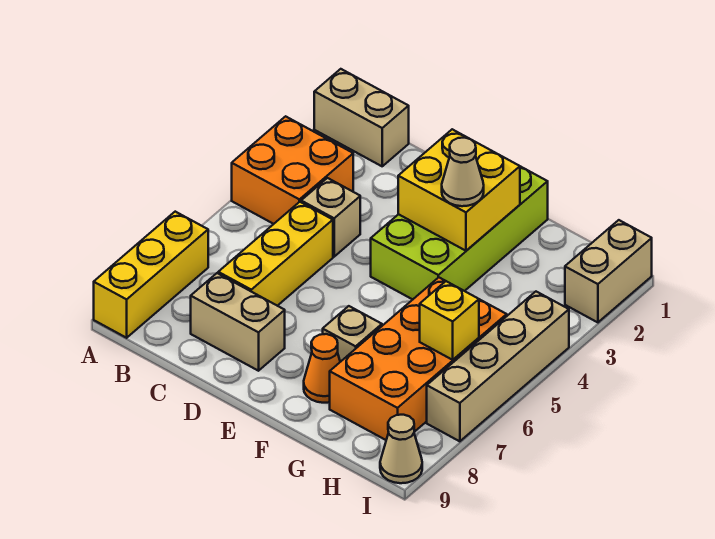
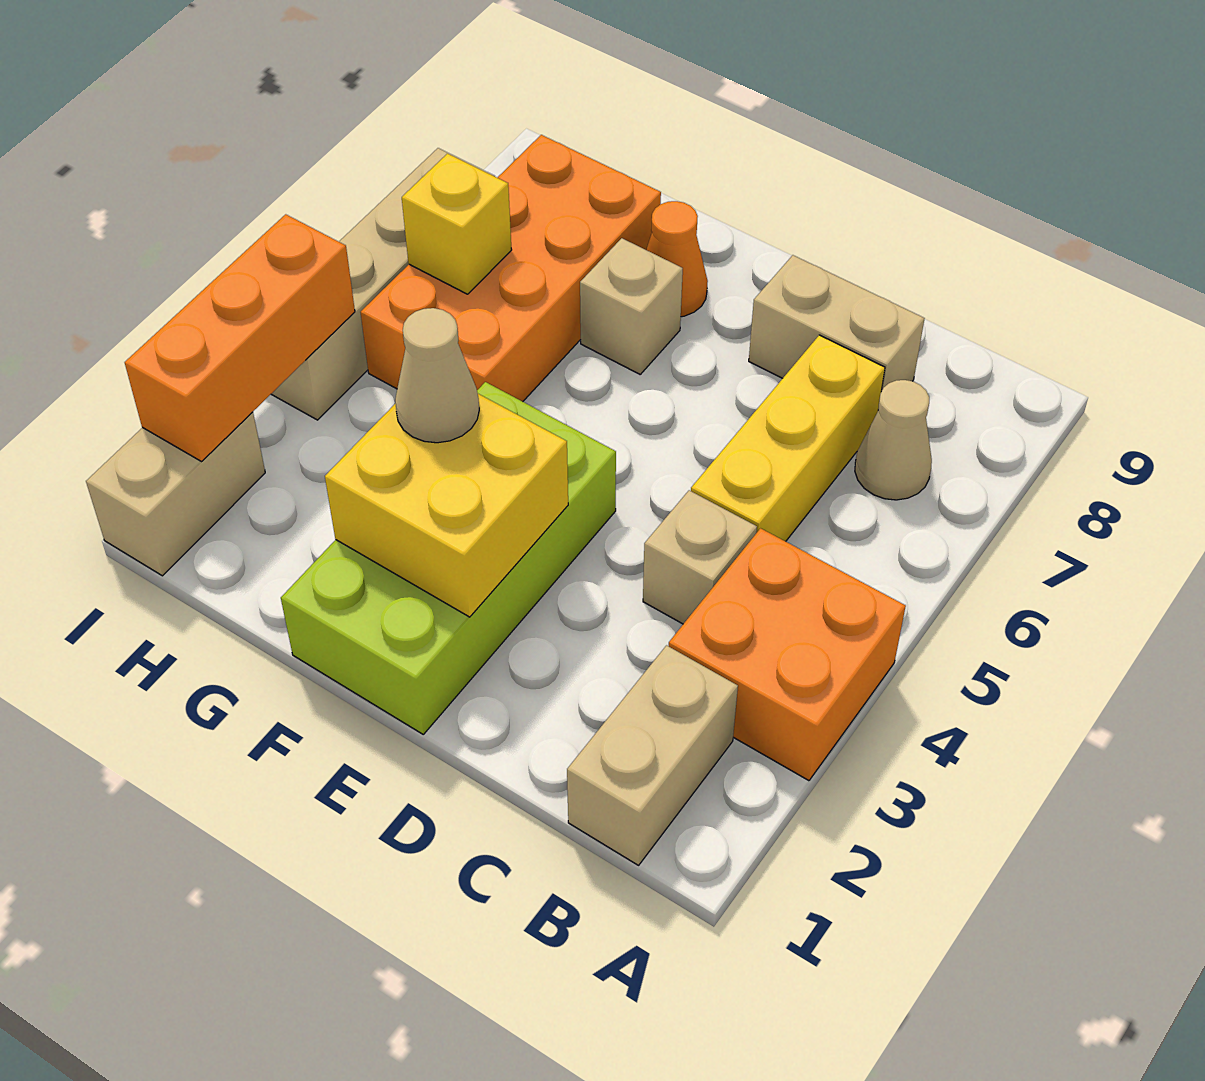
tan brick A1:B1 level 1 -> tan brick B1:B2 level 1
yellow brick A7:A9 level 1 -> none
none -> orange brick I2:I4 level 2
tan cone I9 level 1 -> tan cone B7 level 1

